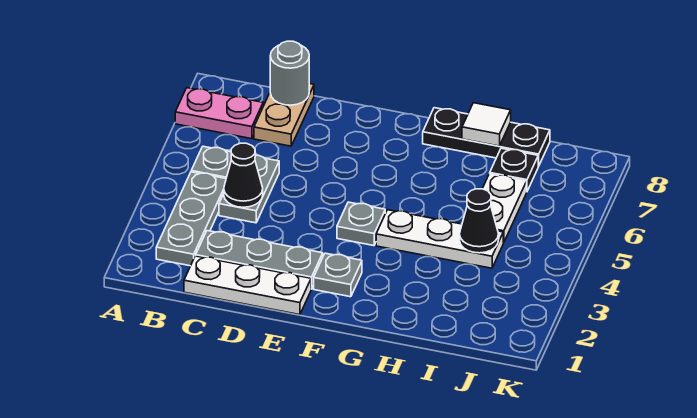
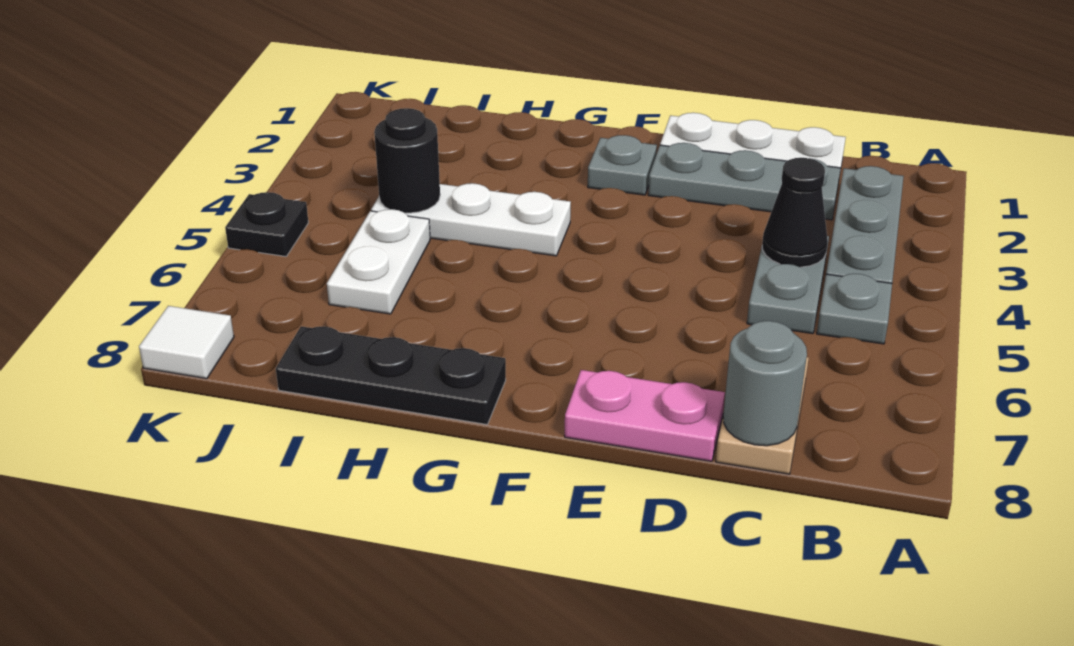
pink plate A7:B7 level 1 -> pink plate D8:E8 level 1
grey plate F4 level 1 -> none
white tile H8 level 2 -> white tile K8 level 1
black cone I4 level 2 -> black round brick I4 level 2
black plate I7 level 1 -> black plate K5 level 1

